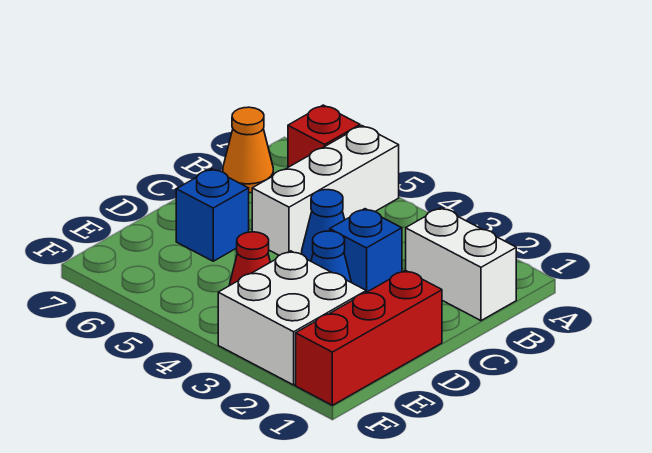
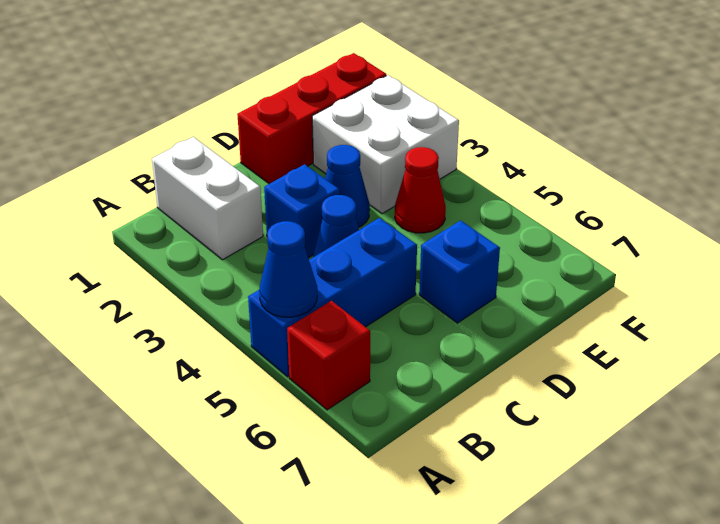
white brick A5:C5 level 1 -> blue brick A5:C5 level 1
none -> blue cone A5 level 2
orange cone B7 level 1 -> none

